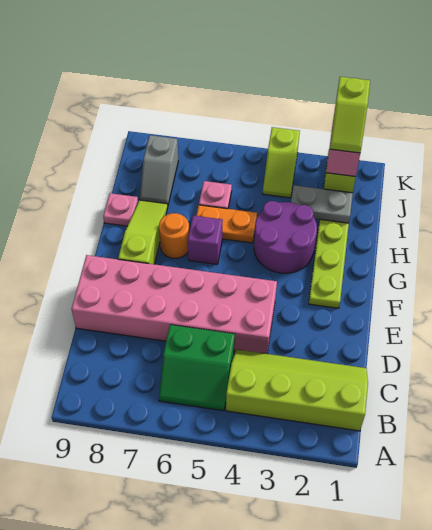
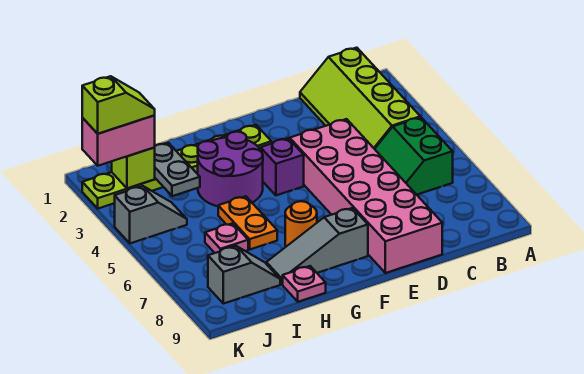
green slope B5:C6 level 1 top C -> green slope B5:C6 level 1 top B
lime slope F8:H8 level 1 top F -> grey slope F8:H8 level 1 top F
purple brick G6 level 1 -> purple brick F4 level 1
lime slope J4:K4 level 1 top K -> grey slope J4:K4 level 1 top K

